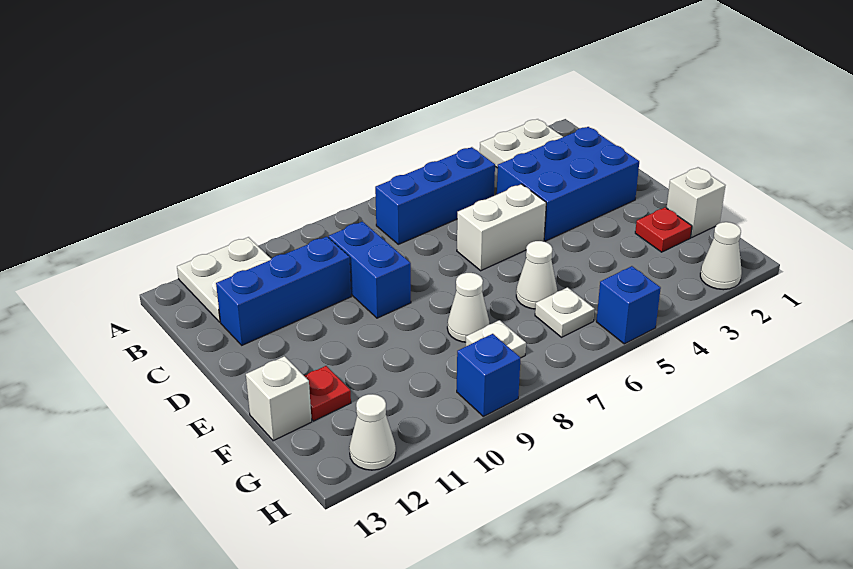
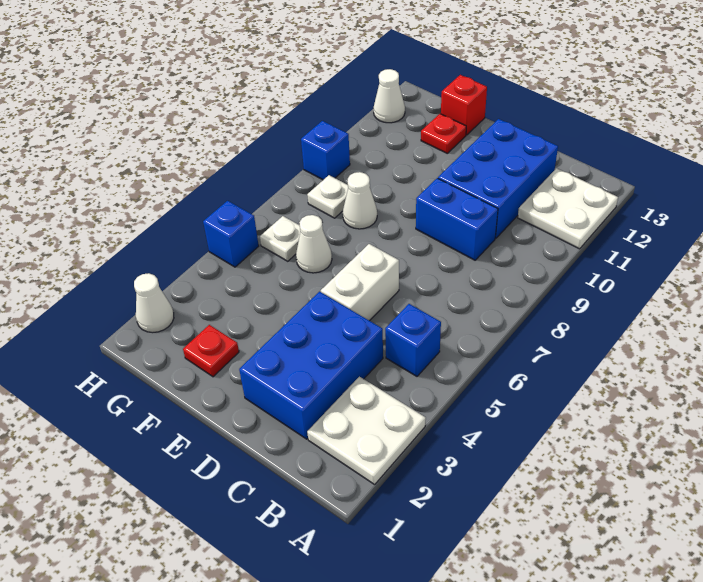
blue brick B5:B7 level 1 -> blue brick B5 level 1
blue brick C10:C12 level 1 -> blue brick C10:D12 level 1
white brick F1 level 1 -> none
white brick F13 level 1 -> red brick F13 level 1

